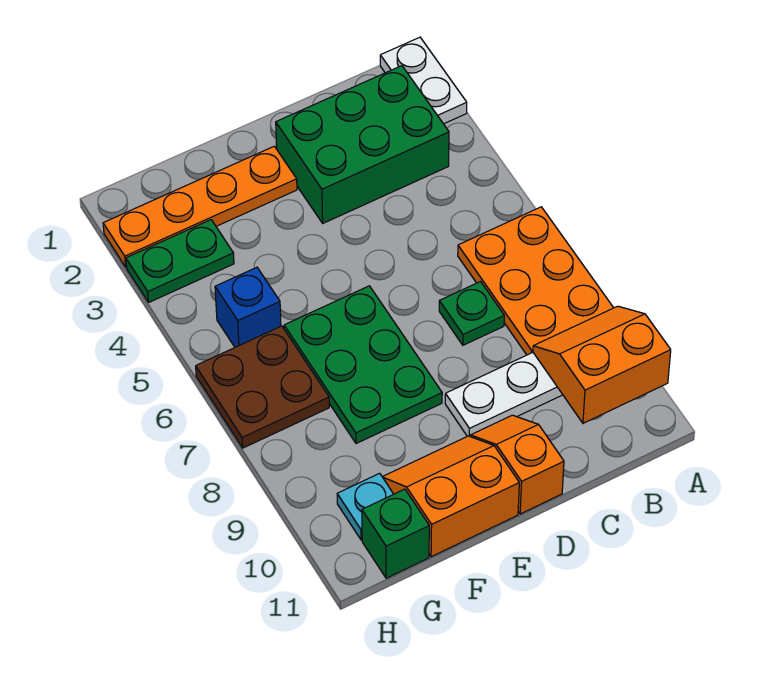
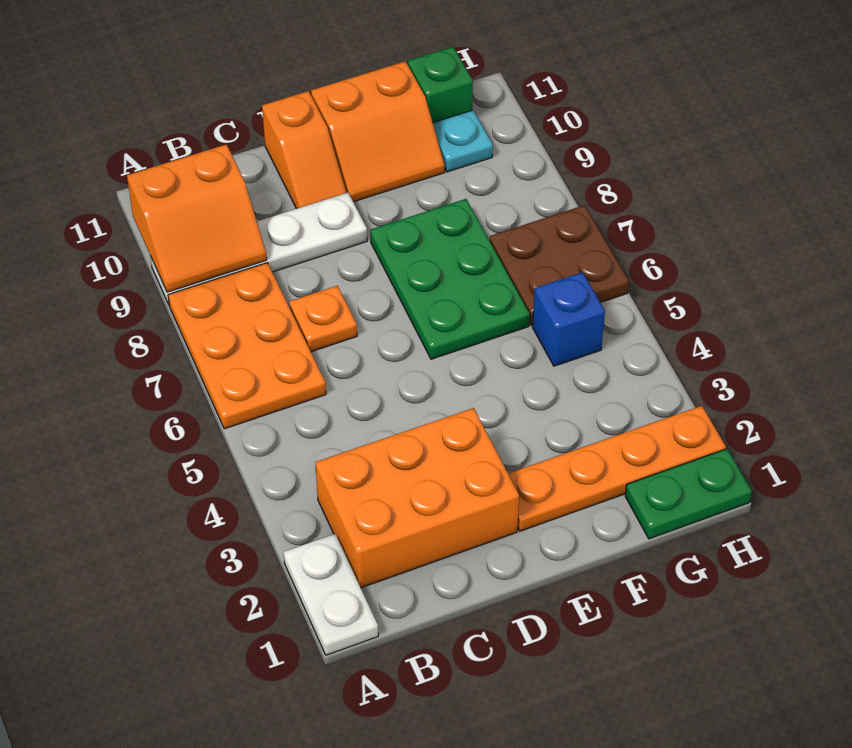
green brick B2:D3 level 1 -> orange brick B2:D3 level 1
green plate C7 level 1 -> orange plate C7 level 1
green plate G3:H3 level 1 -> green plate G1:H1 level 1

